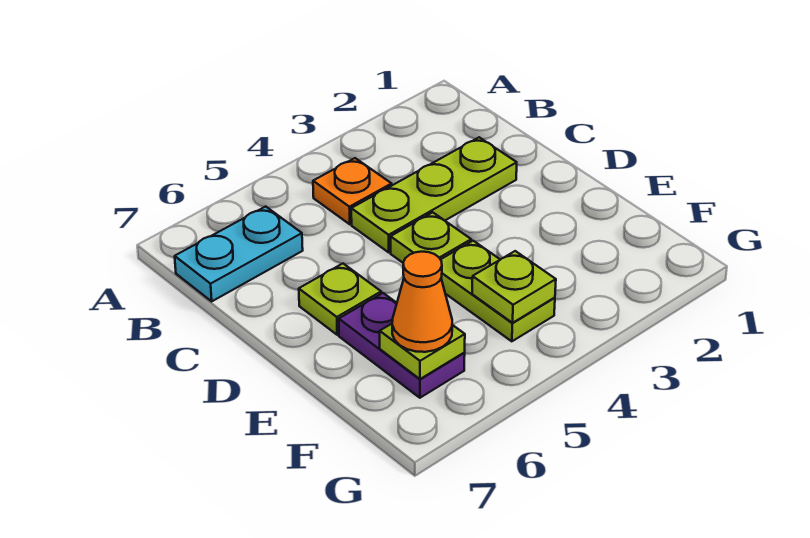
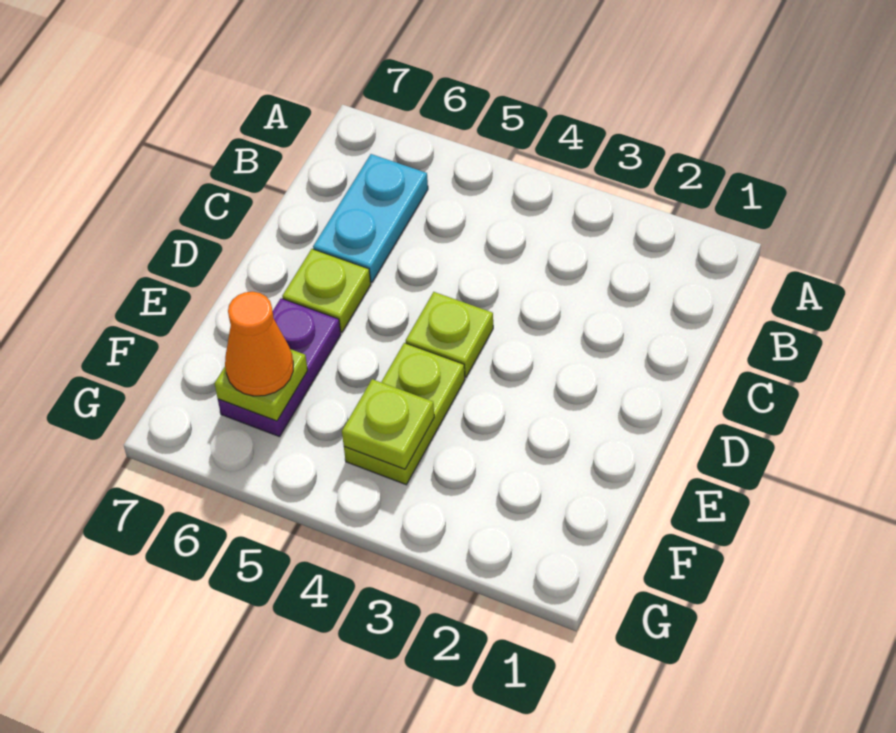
orange plate B4 level 1 -> none
cyan plate B6:B7 level 1 -> cyan plate B6:C6 level 1
lime plate C2:C4 level 1 -> none

